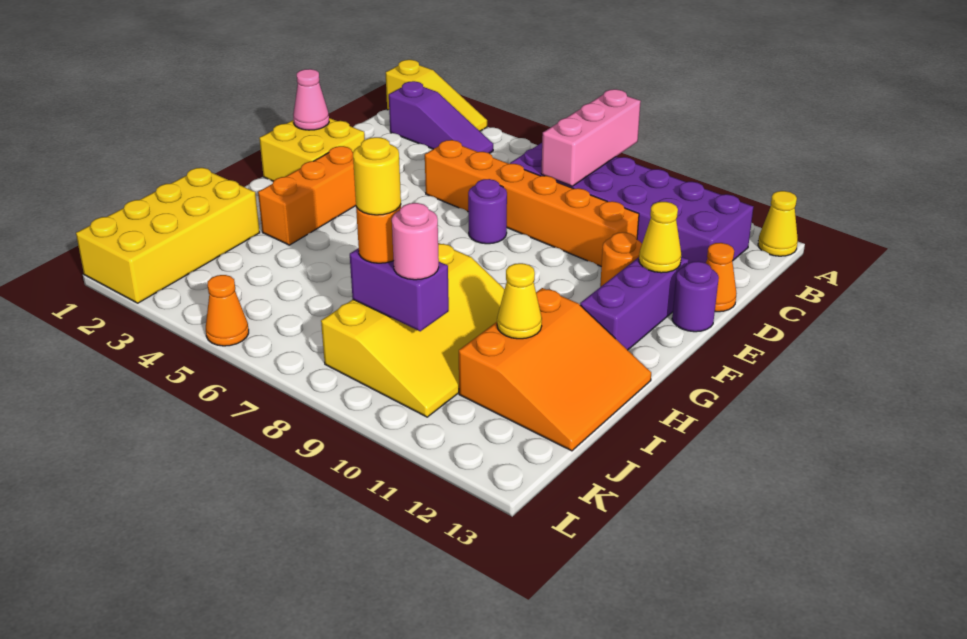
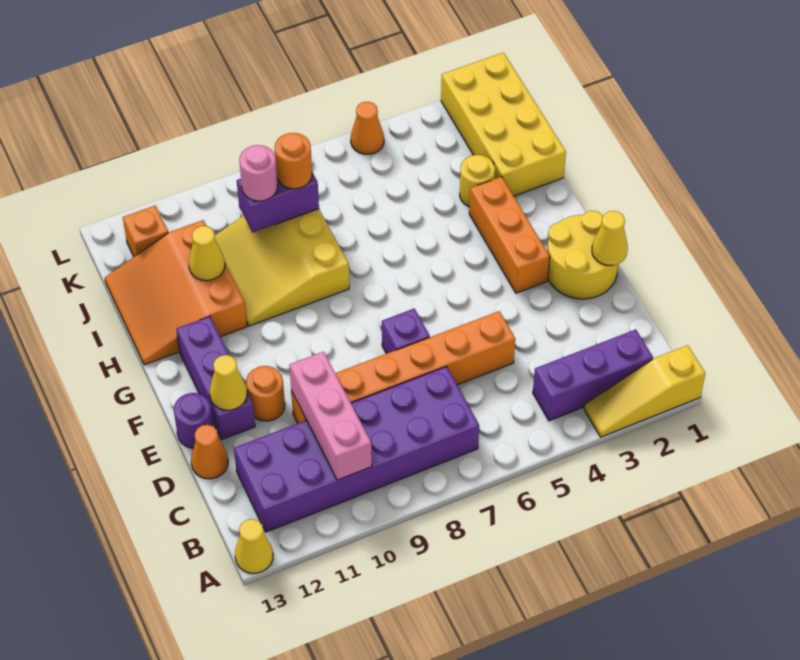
pink brick A8:C8 level 2 -> pink brick B10:D10 level 2
purple slope B2:B4 level 1 top 2 -> purple brick B2:B4 level 1
yellow brick E1:F2 level 1 -> yellow round brick E1:F2 level 1
pink cone E1 level 2 -> yellow cone E1 level 2
purple round brick E7 level 1 -> purple brick E7 level 1
yellow slope H8:K10 level 1 top 8 -> yellow slope H8:J10 level 1 top 8
yellow round brick J8 level 4 -> yellow round brick I3 level 1
none -> orange brick K12 level 1

